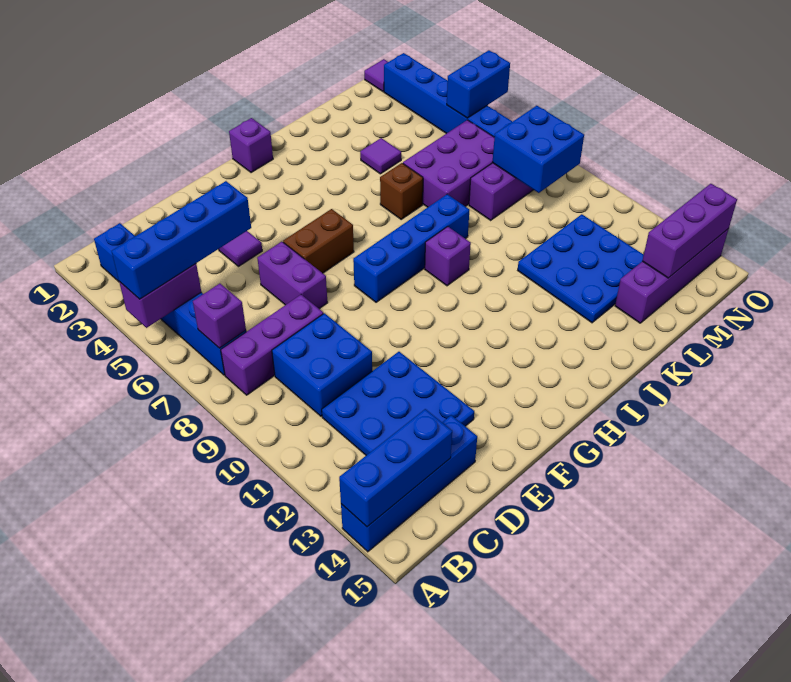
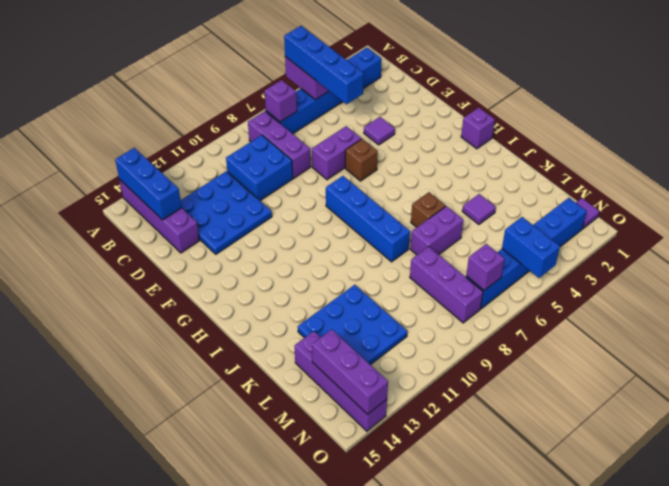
blue brick A14:D14 level 1 -> purple brick A14:D14 level 1
brown brick F6:G6 level 1 -> brown brick F6 level 1
purple brick I9 level 1 -> purple brick N7 level 2
purple brick K6:M7 level 1 -> purple brick K6:K7 level 1
blue brick M8:N9 level 2 -> none

